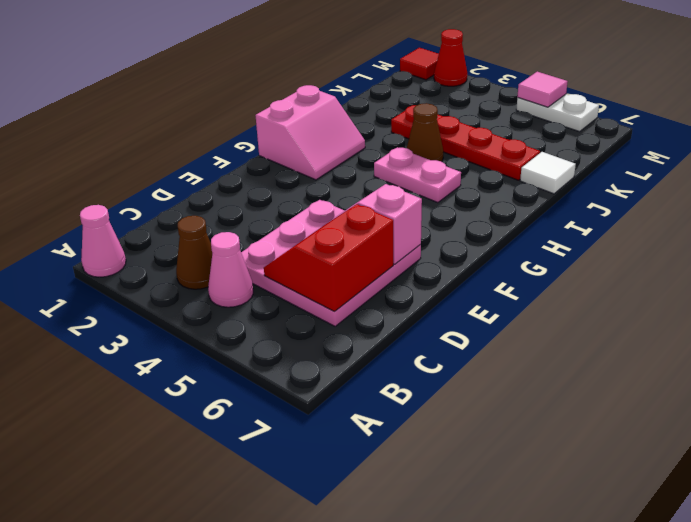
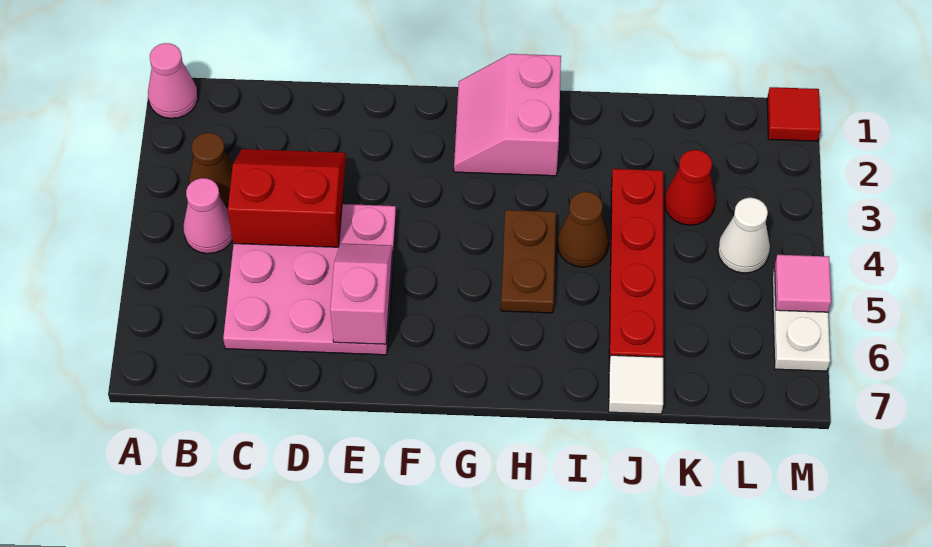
red slope C5:D6 level 2 top 6 -> red slope C3:D4 level 2 top 4
pink slope G1:H2 level 1 top 1 -> pink slope G1:H2 level 1 top H
pink plate H4:H5 level 1 -> brown plate H4:H5 level 1
none -> white cone L4 level 1
red cone M2 level 1 -> red cone K3 level 1

